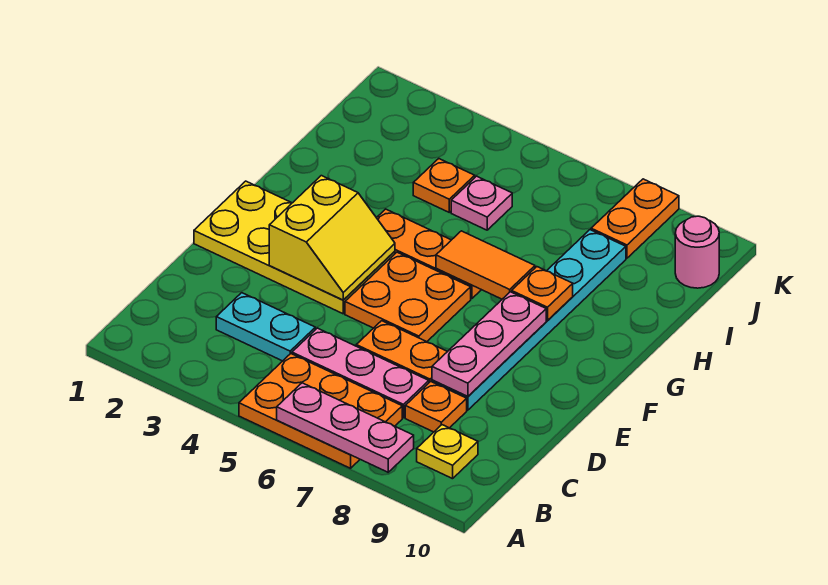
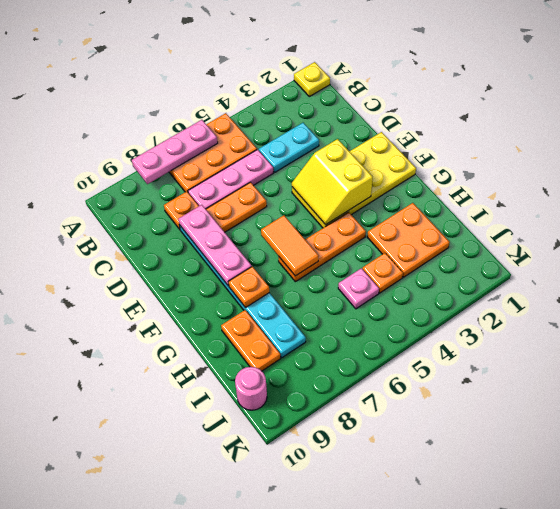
yellow plate B9 level 1 -> yellow plate A1 level 1
orange plate E5:F6 level 1 -> orange plate H2:I3 level 1
orange tile G6:G7 level 2 -> orange tile F6:G6 level 2
orange plate J8:K8 level 1 -> orange plate H9:I9 level 1

